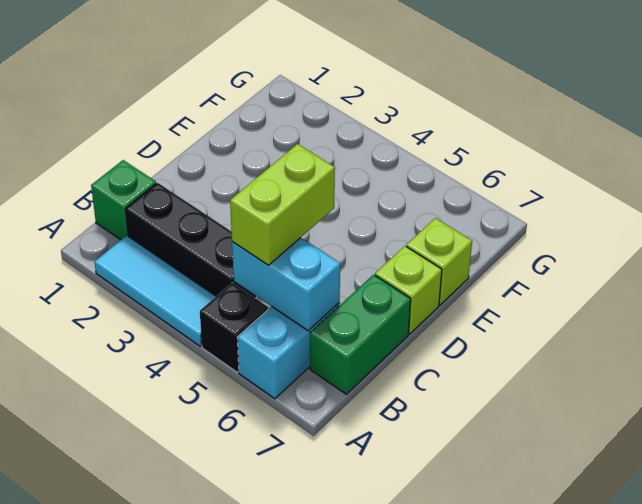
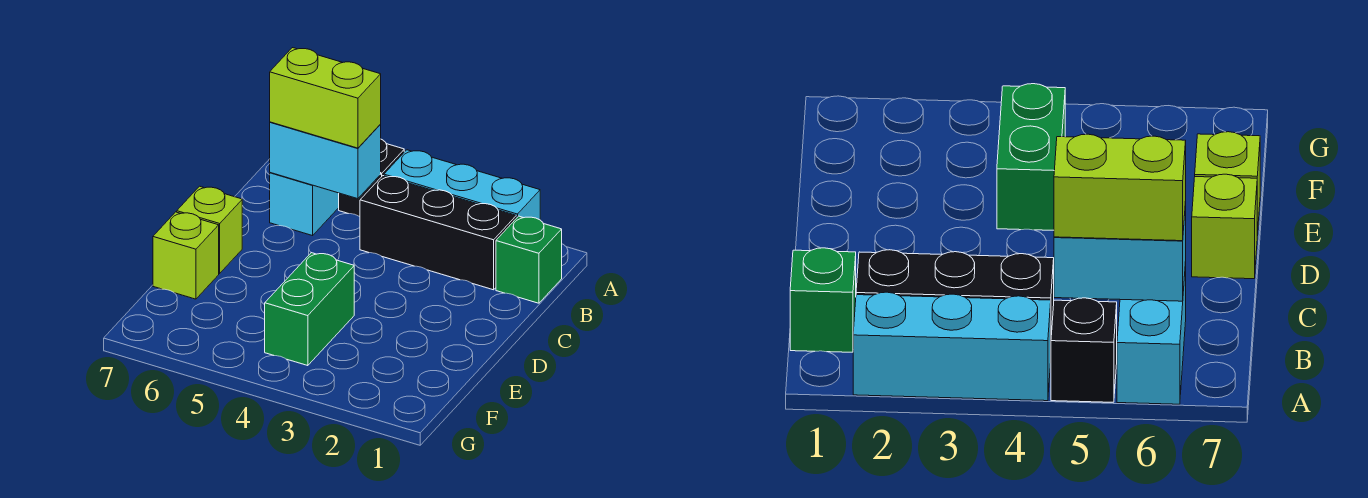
cyan tile A2:A4 level 1 -> cyan brick A2:A4 level 1
lime brick B5:C5 level 3 -> lime brick B5:B6 level 3
green brick B7:C7 level 1 -> green brick E4:F4 level 1

